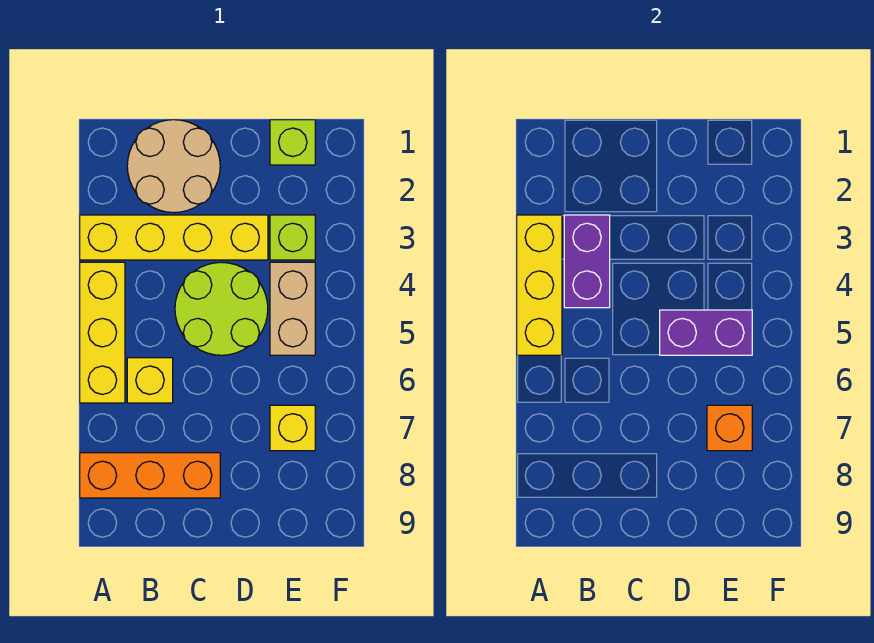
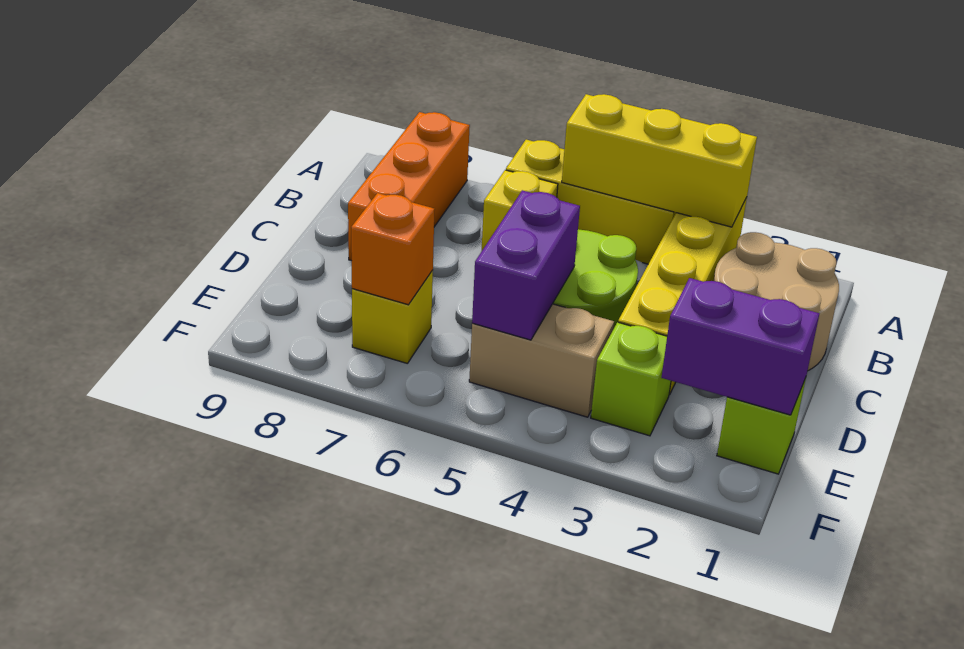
purple brick B3:B4 level 2 -> purple brick E1:E2 level 2

